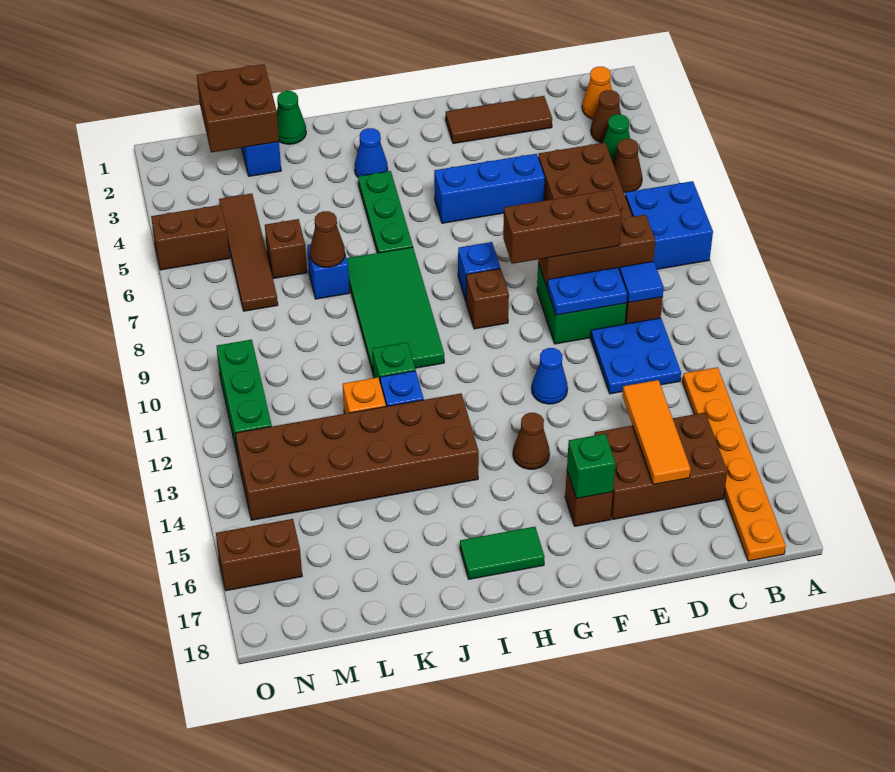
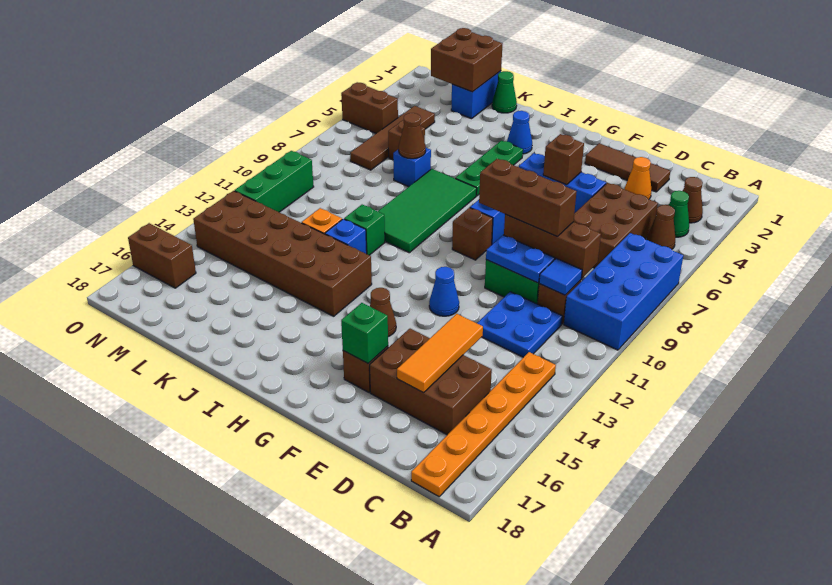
blue brick A7:B8 level 1 -> blue brick A7:B10 level 1
orange cone B2 level 1 -> orange cone D3 level 1
none -> brown brick F5 level 2
green tile H17:I17 level 1 -> none

